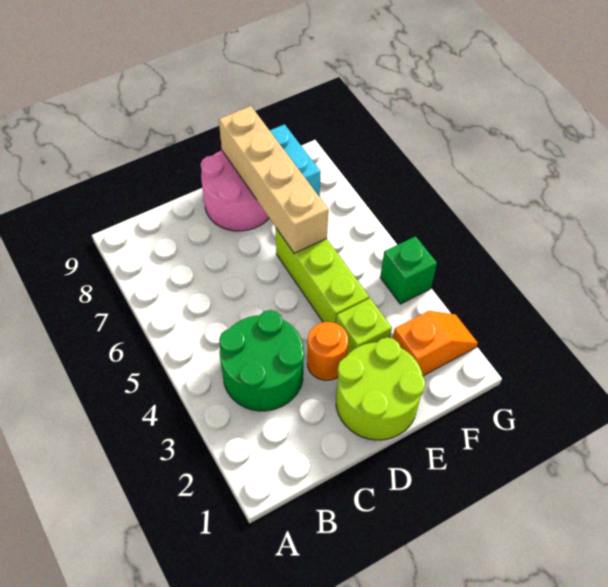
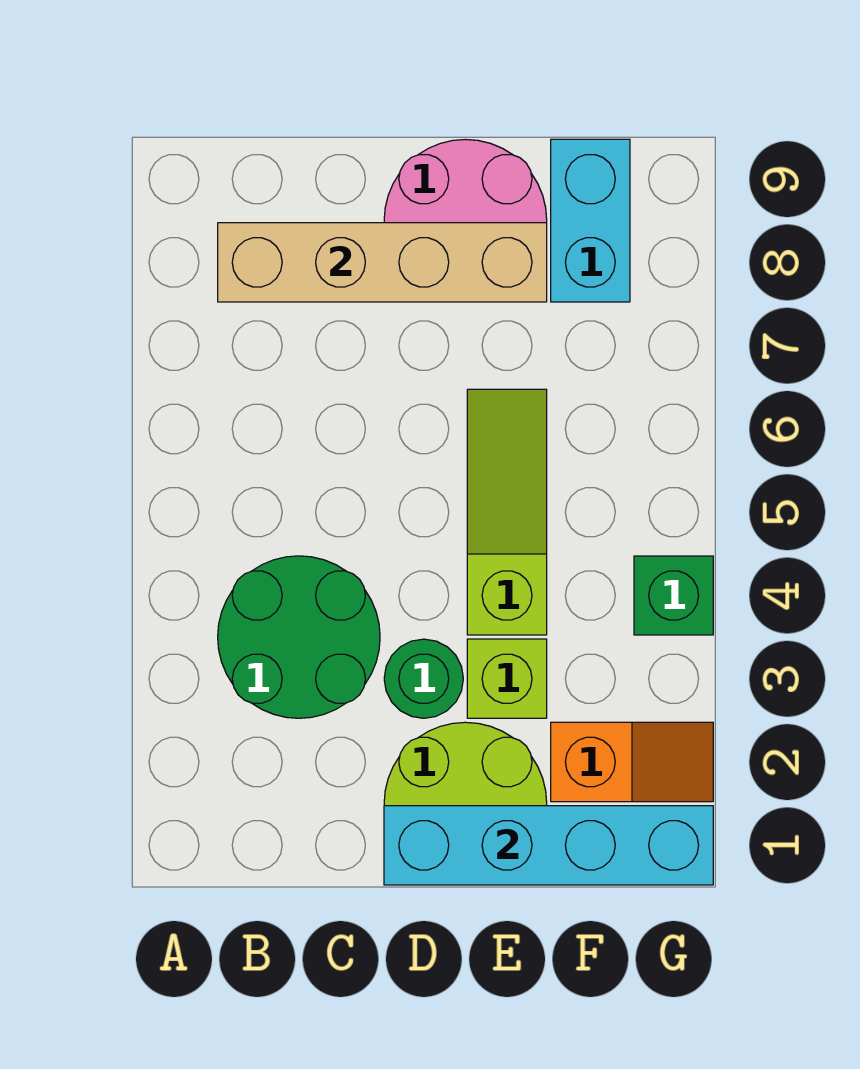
none -> cyan brick D1:G1 level 2
orange round brick D3 level 1 -> green round brick D3 level 1
lime brick E4:E6 level 1 -> lime slope E4:E6 level 1 top 4
tan brick E6:E9 level 2 -> tan brick B8:E8 level 2

